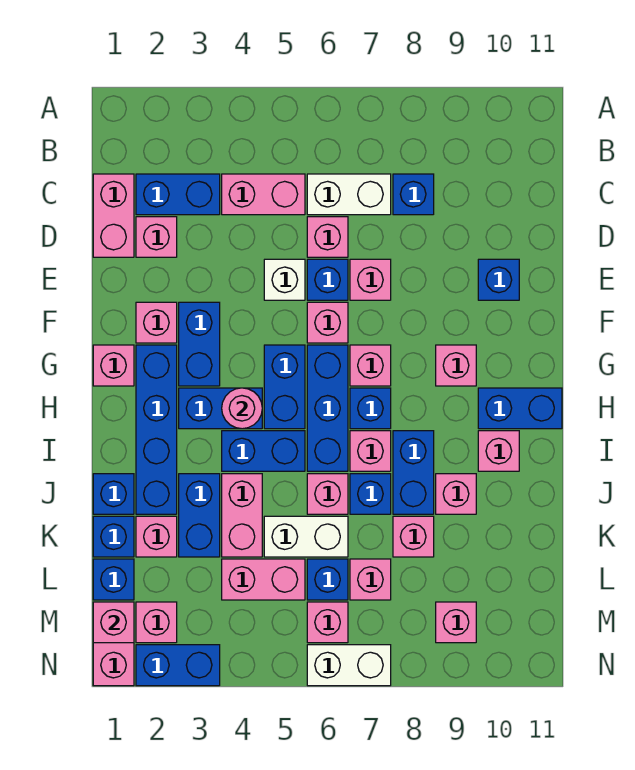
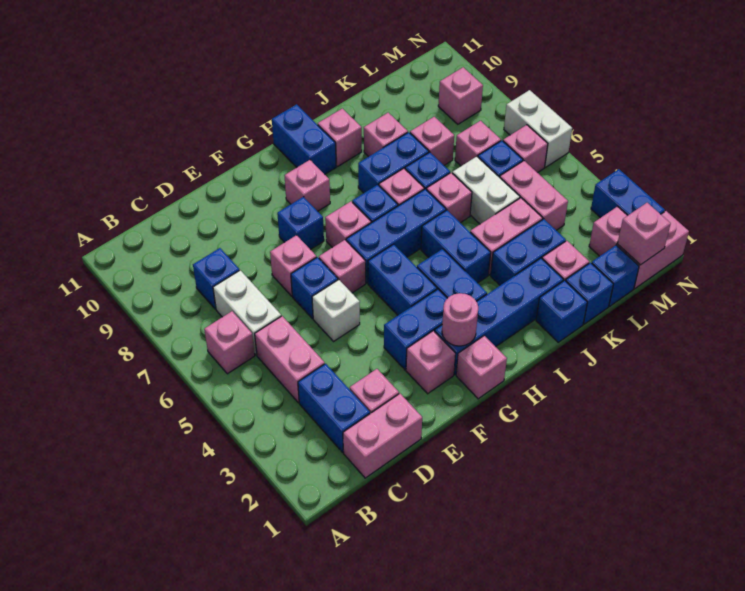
pink brick D6 level 1 -> pink brick B6 level 1
blue brick E10 level 1 -> blue brick F8 level 1
blue brick G5:H5 level 1 -> blue brick G4:G5 level 1
pink round brick H4 level 2 -> pink round brick G2 level 2

